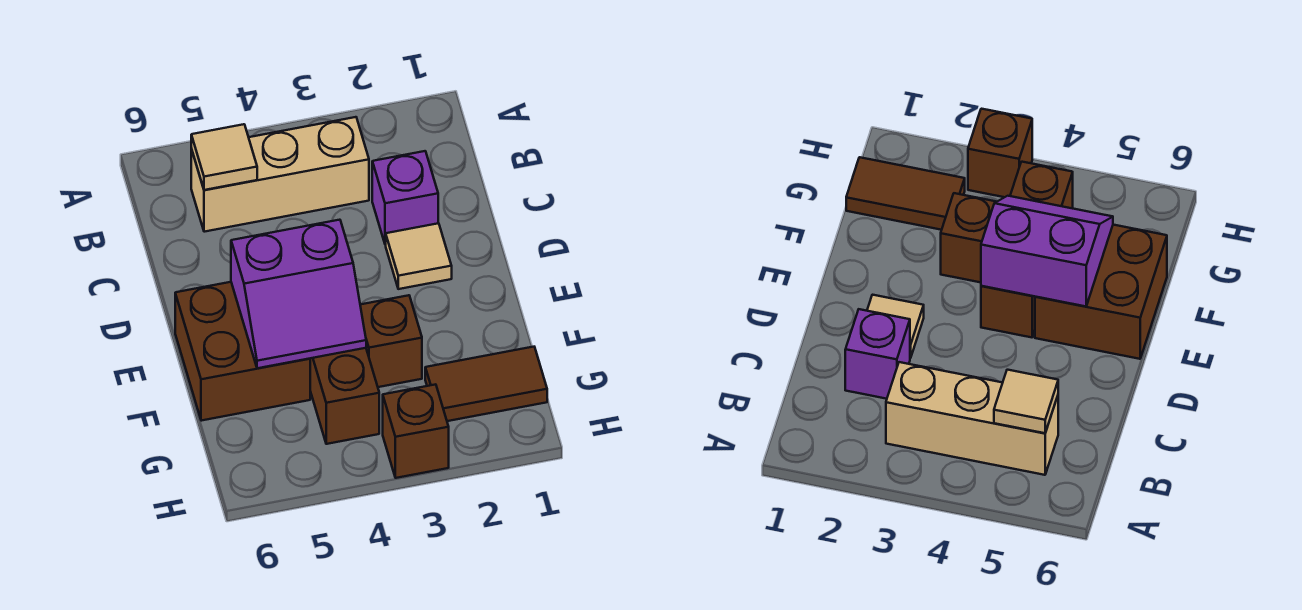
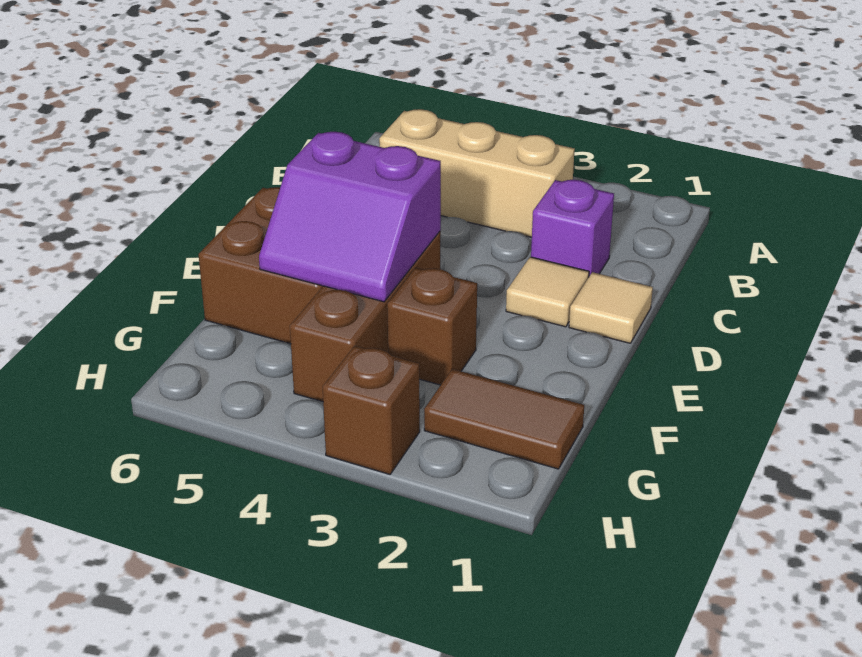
tan tile B5 level 2 -> tan tile D1 level 1

